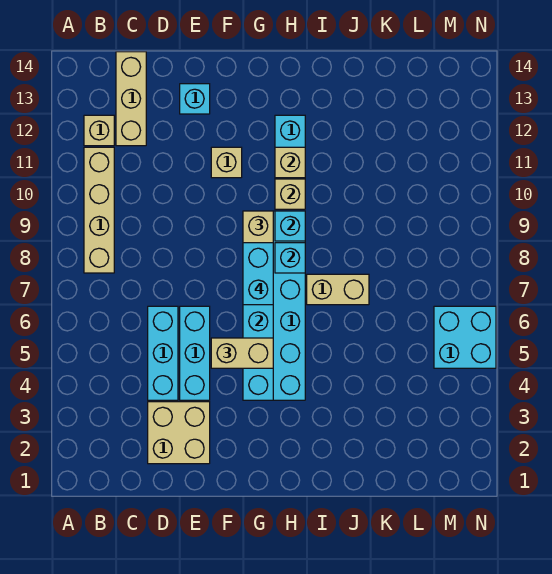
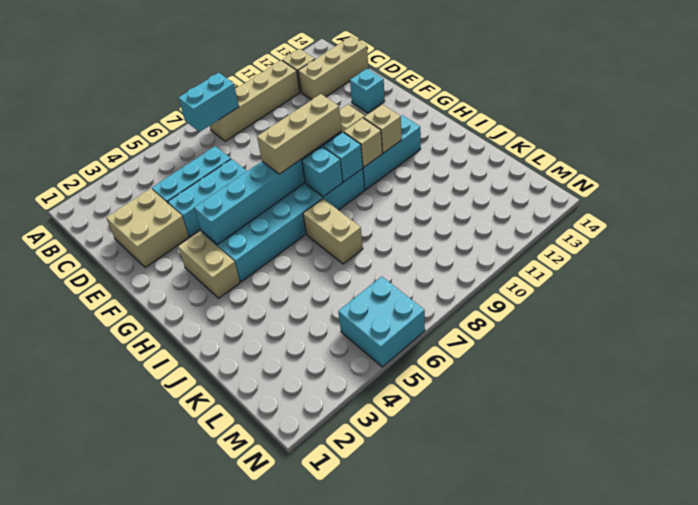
tan brick F5:G5 level 3 -> tan brick G3:H3 level 1
cyan brick G7:G8 level 4 -> cyan brick B7:B8 level 2

